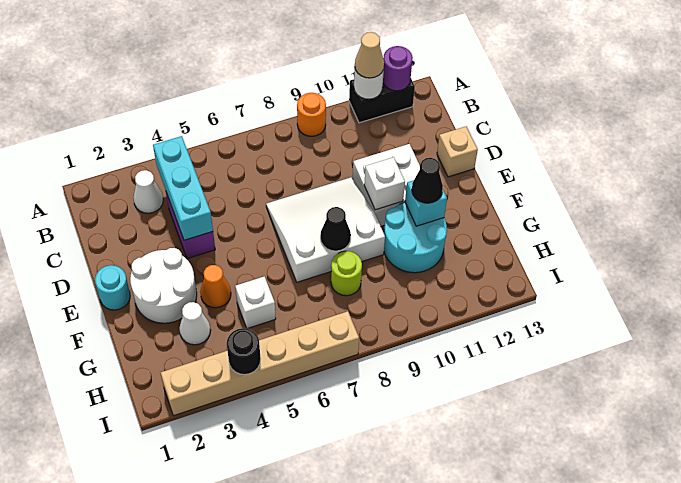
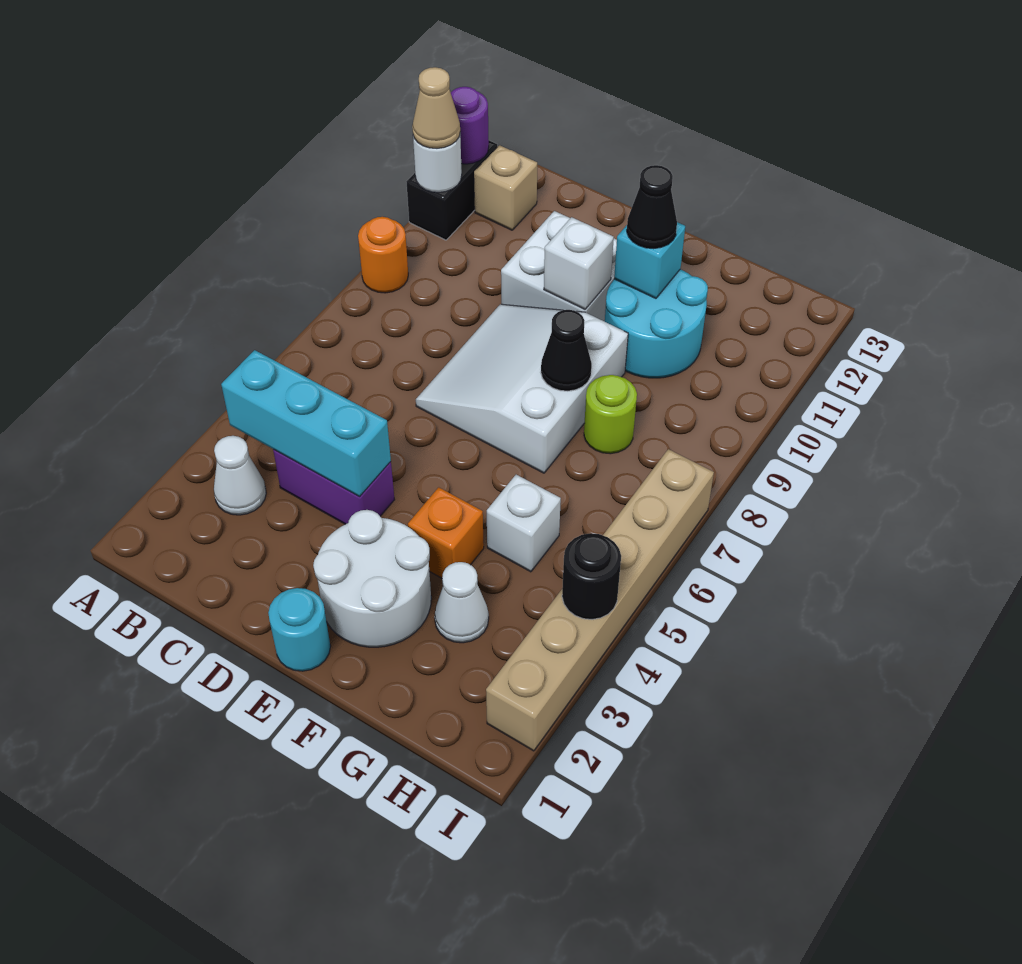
tan brick D13 level 1 -> tan brick B12 level 1
orange cone F4 level 1 -> orange brick F4 level 1

